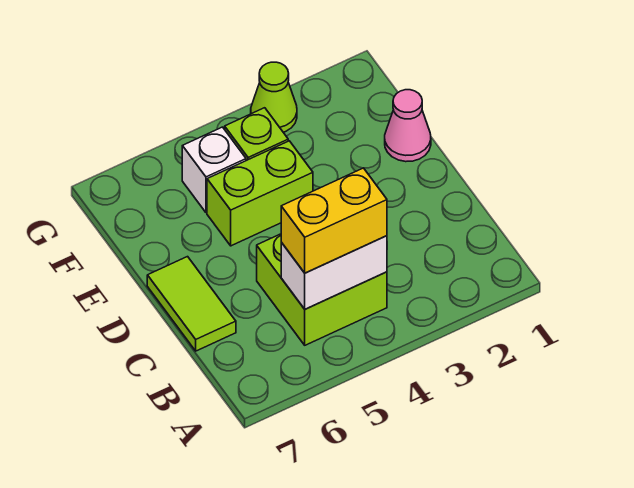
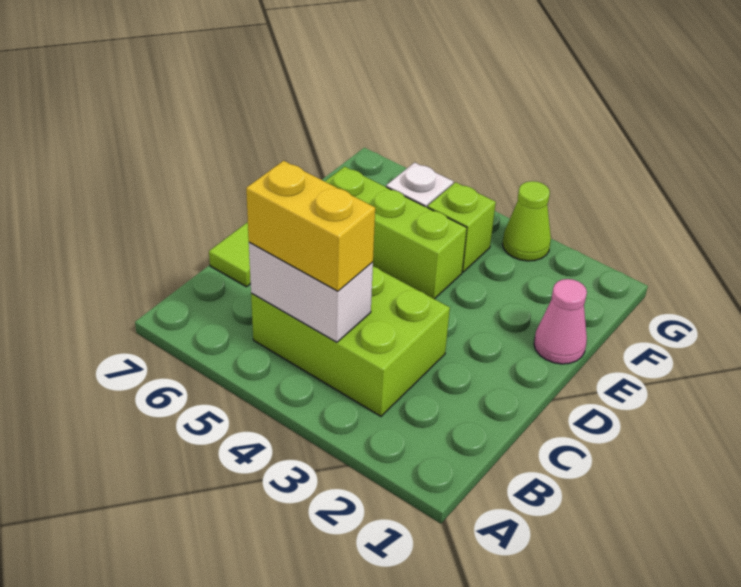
lime brick B4:C5 level 1 -> lime brick B3:C5 level 1
lime brick E4:E5 level 1 -> lime brick E4:E6 level 1

